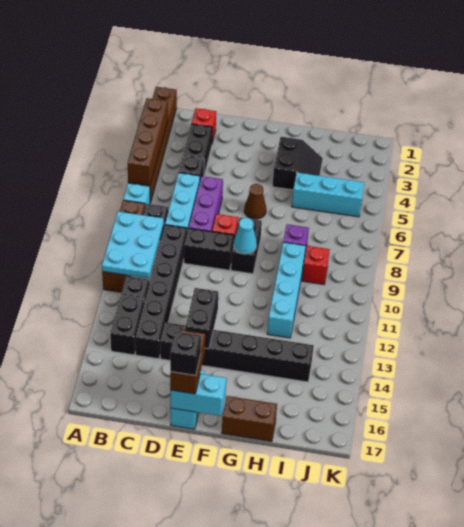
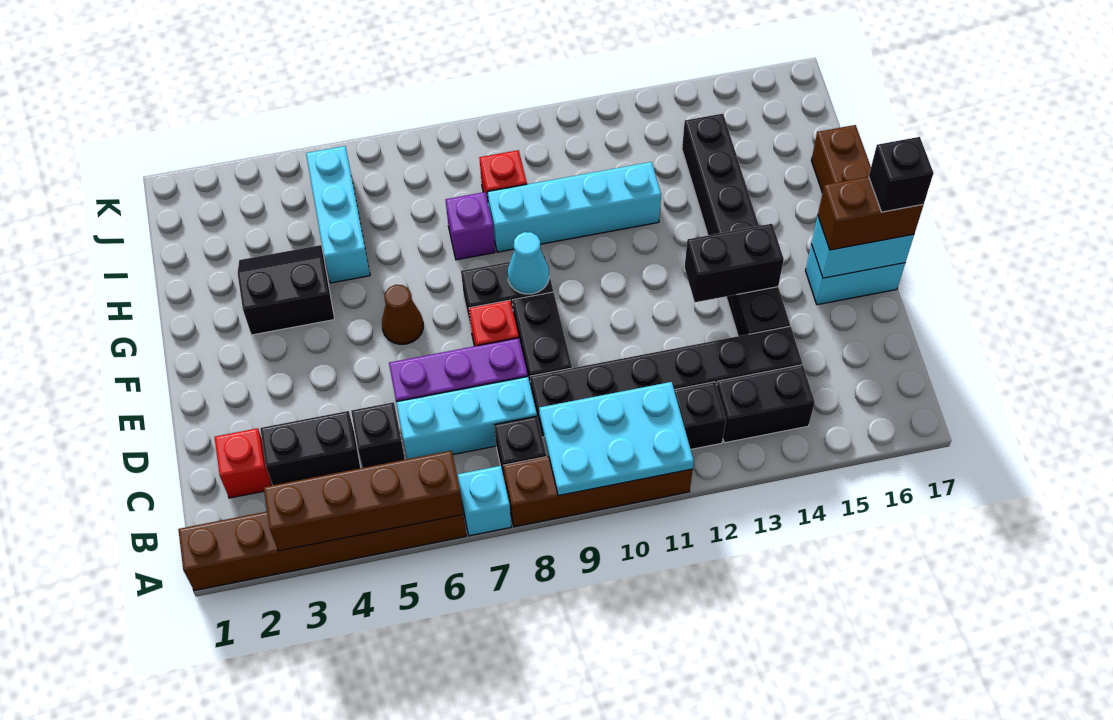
cyan brick E17:F17 level 2 -> cyan brick E16:E17 level 2

